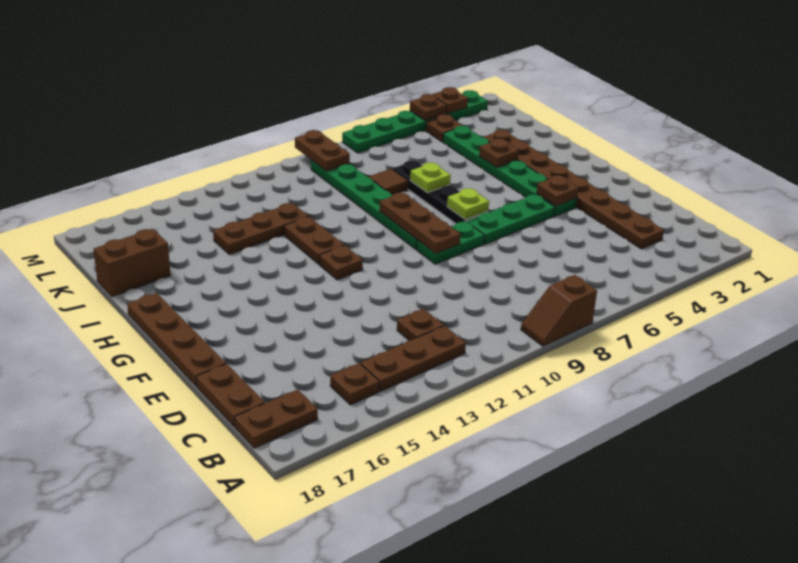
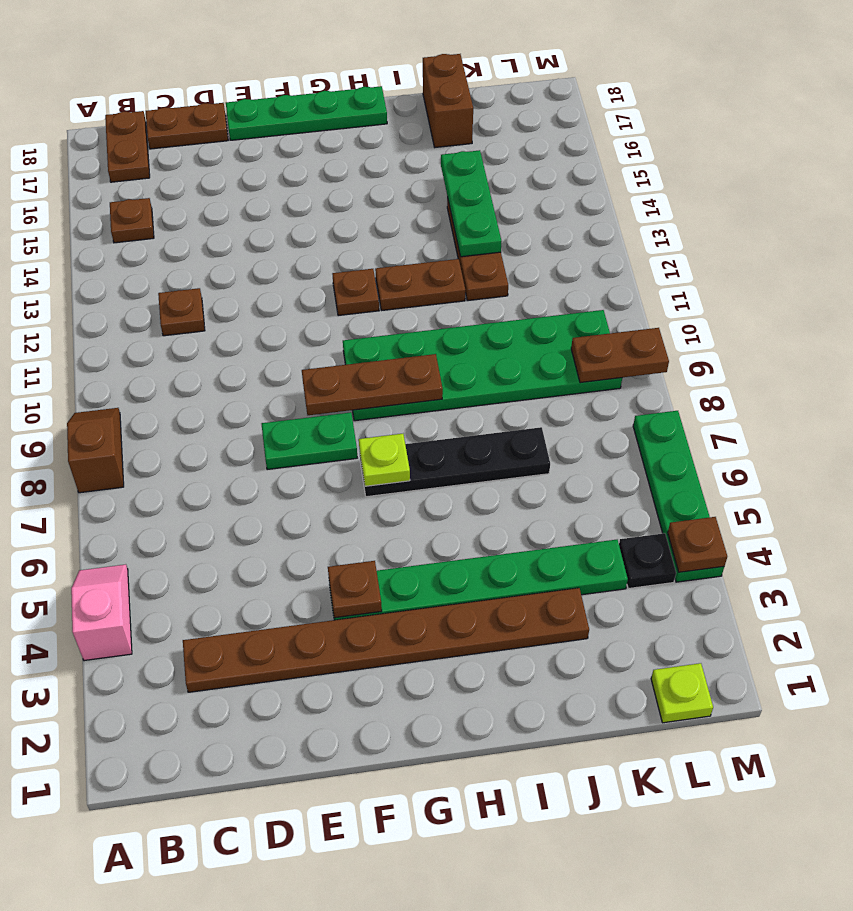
none -> pink slope A4:A5 level 1 top 4
brown plate B12:B14 level 1 -> none
brown plate E18:H18 level 1 -> green plate E18:H18 level 1
green plate F5:F7 level 1 -> green plate J13:J15 level 2
green plate F8:F9 level 1 -> green plate E8:F8 level 1
green plate G9:L9 level 1 -> green plate G9:L10 level 1
brown plate I4 level 2 -> none
lime plate I7 level 2 -> lime plate L1 level 1
brown tile J8 level 1 -> none
brown plate L4 level 1 -> black plate L4 level 1
green plate M2:M7 level 1 -> green plate M4:M7 level 1
brown plate M3 level 2 -> none

